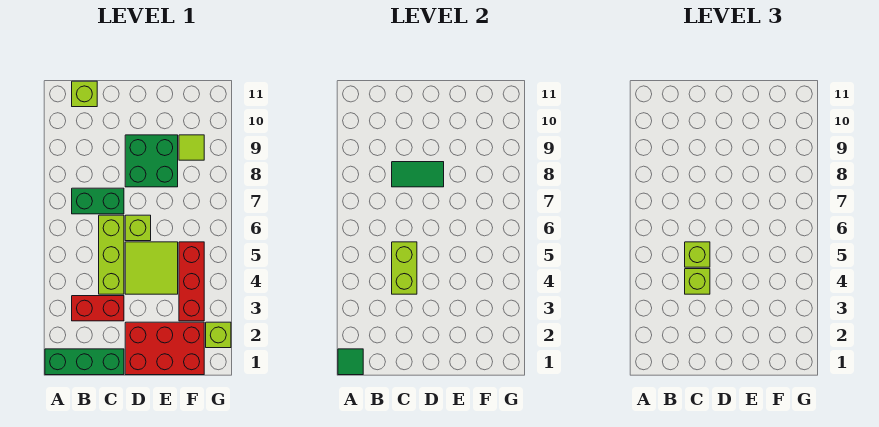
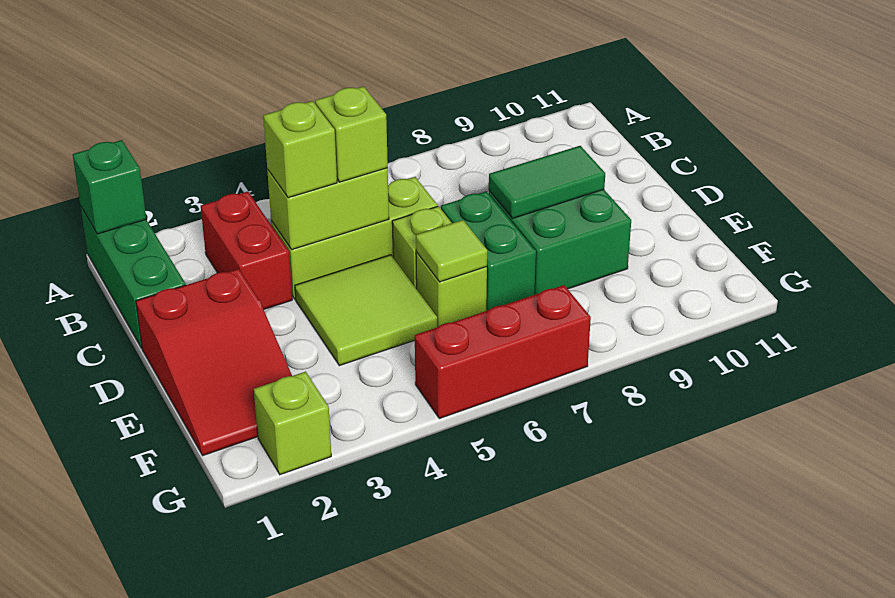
green tile A1 level 2 -> green brick A1 level 2
green brick B7:C7 level 1 -> green brick D7:E7 level 1
lime brick B11 level 1 -> lime brick E6 level 1
green tile C8:D8 level 2 -> green tile D8:D9 level 2
red brick D1:F2 level 1 -> red slope D1:F2 level 1 top D
red brick F3:F5 level 1 -> red brick G5:G7 level 1
lime tile F9 level 1 -> lime tile E6 level 2

